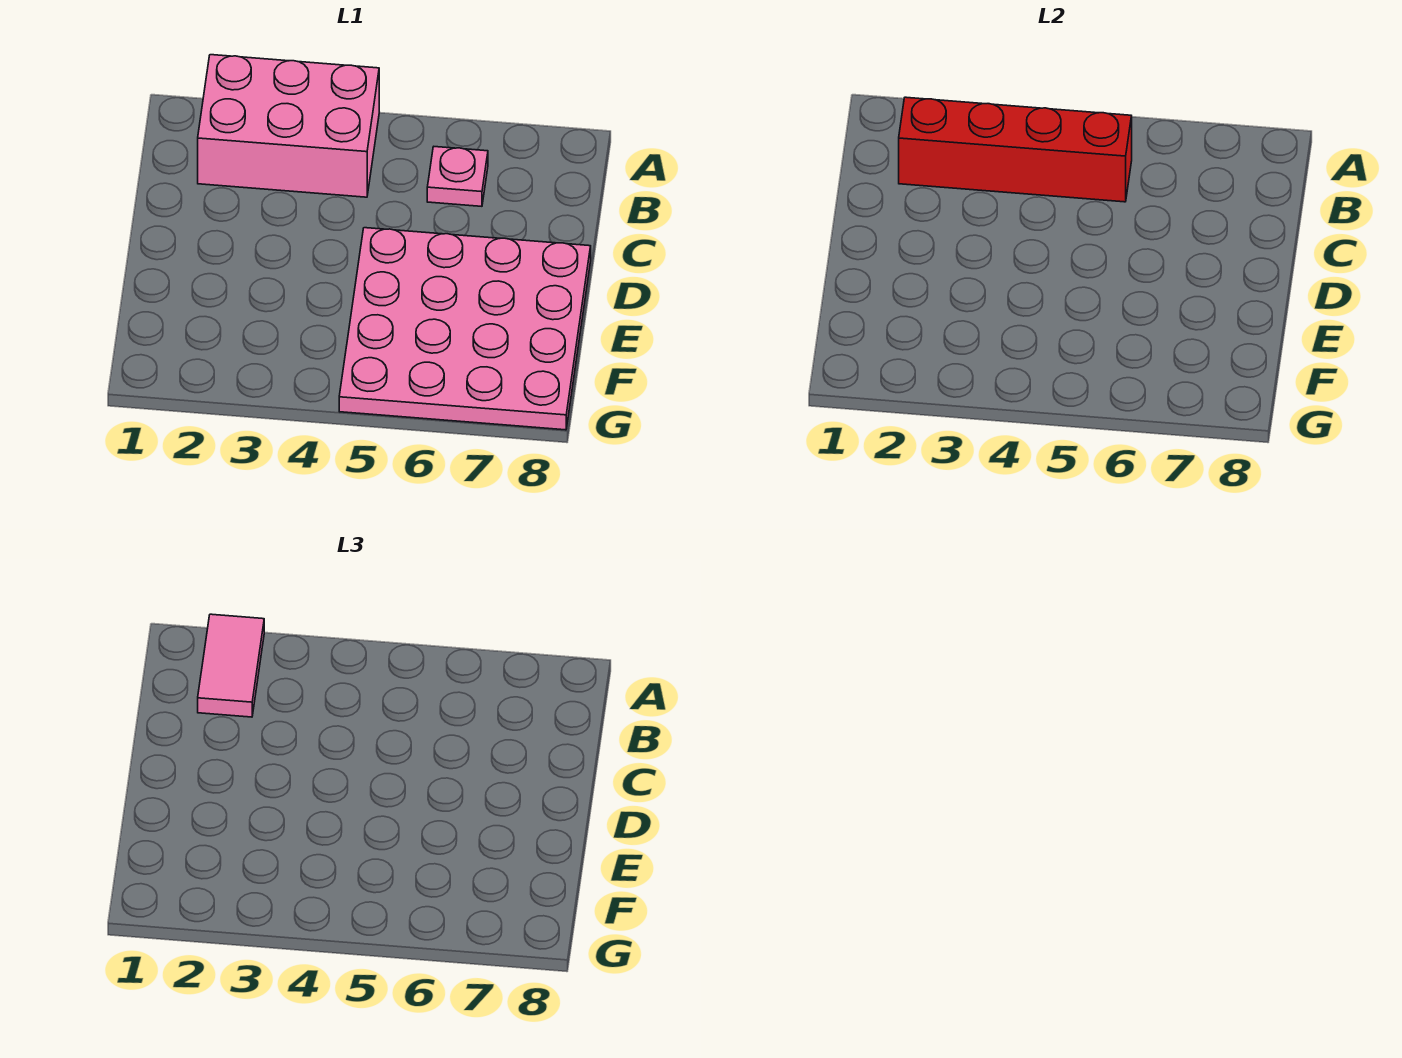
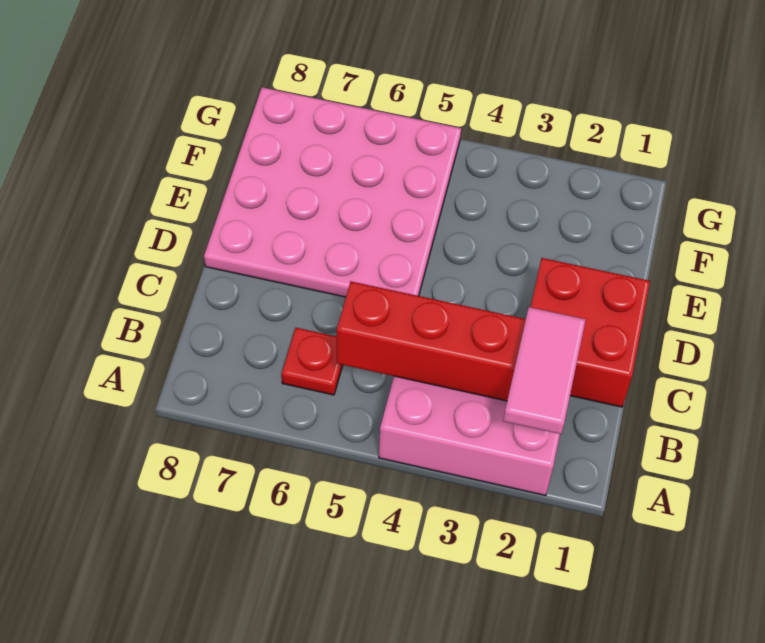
pink plate B6 level 1 -> red plate B6 level 1
none -> red brick C1:D2 level 1

